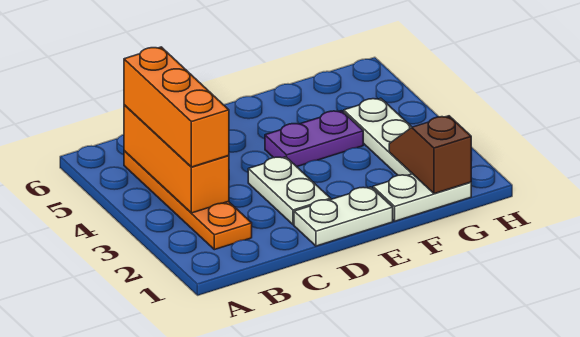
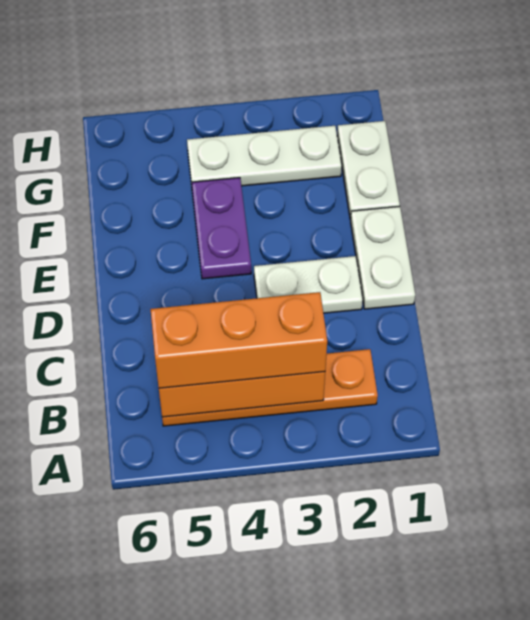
brown slope G1:G2 level 2 top 1 -> none

